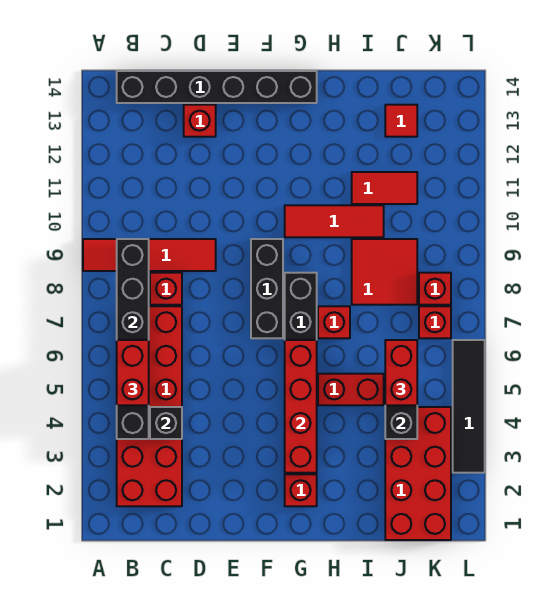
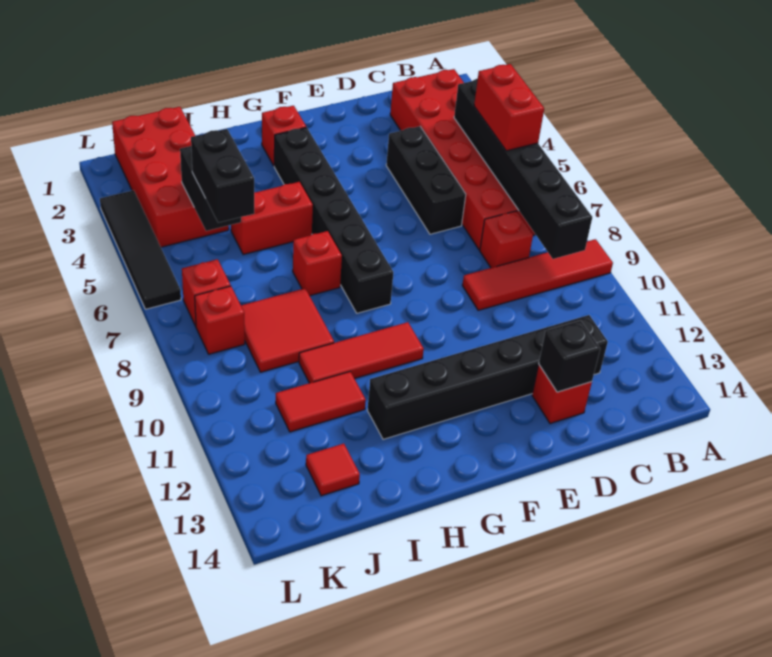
black brick B14:G14 level 1 -> black brick C12:H12 level 1
black brick C4 level 2 -> black brick D13 level 2
black brick F7:F9 level 1 -> black brick D4:D6 level 1
red brick G3:G6 level 2 -> none
red brick J5:J6 level 3 -> black brick J5:J6 level 3

